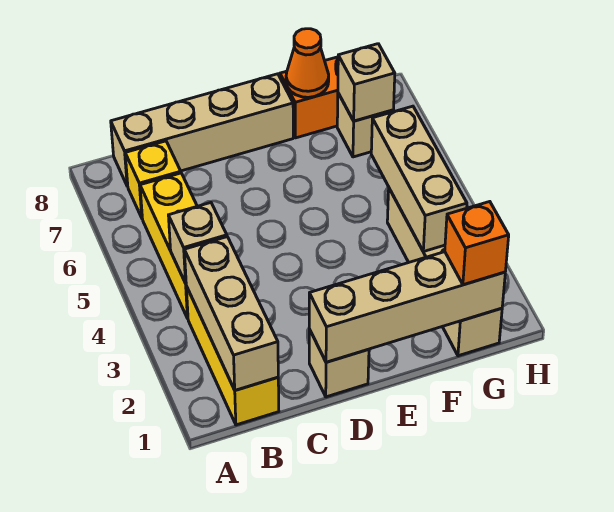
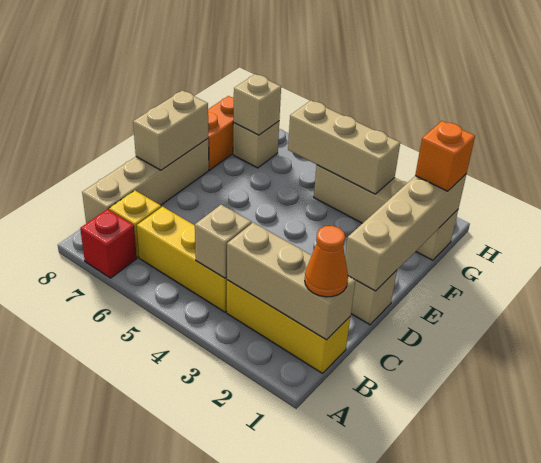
none -> red brick A7 level 1
none -> tan brick D8:E8 level 2
orange cone F8 level 2 -> orange cone B1 level 3

